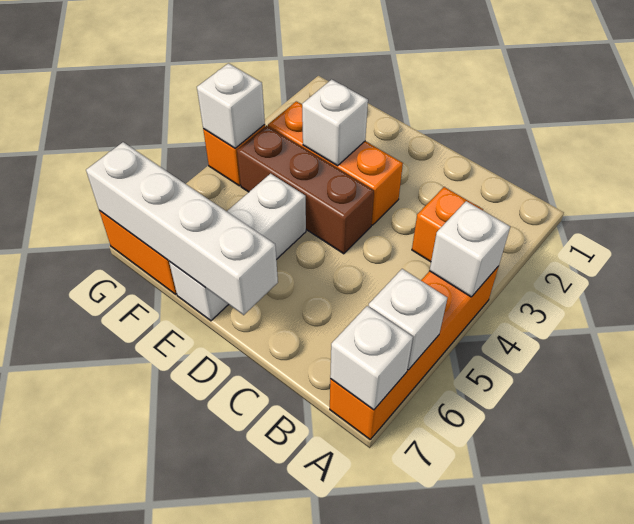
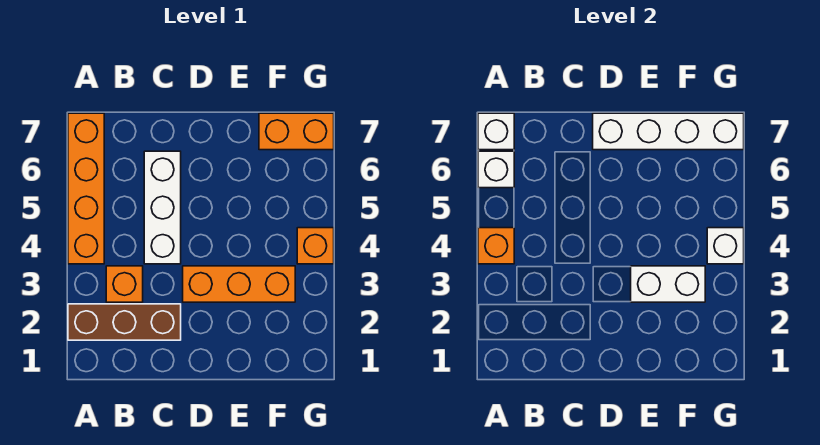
white brick A4 level 2 -> orange brick A4 level 2
brown brick D4:F4 level 1 -> brown brick A2:C2 level 1
white brick E3 level 2 -> white brick E3:F3 level 2
white brick E5:E7 level 1 -> white brick C4:C6 level 1

